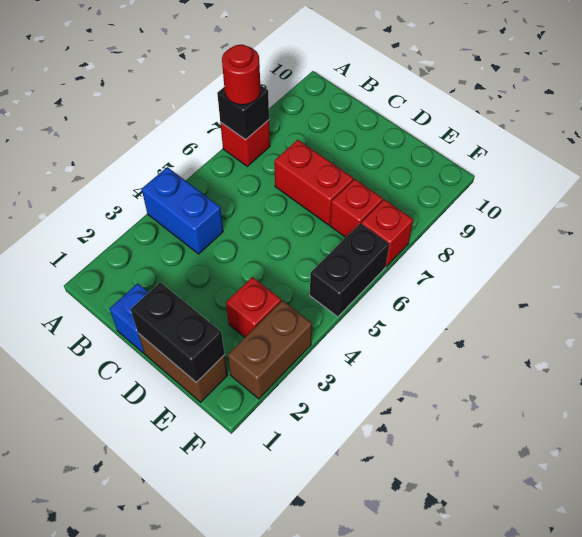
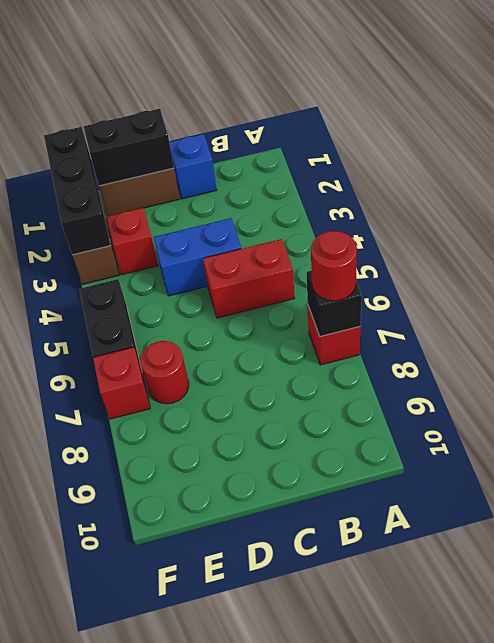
blue brick A4:B4 level 1 -> blue brick C4:D4 level 1
red brick C7:D7 level 1 -> red brick B5:C5 level 1
red brick E7 level 1 -> red round brick E7 level 1
none -> black brick F1:F3 level 2

